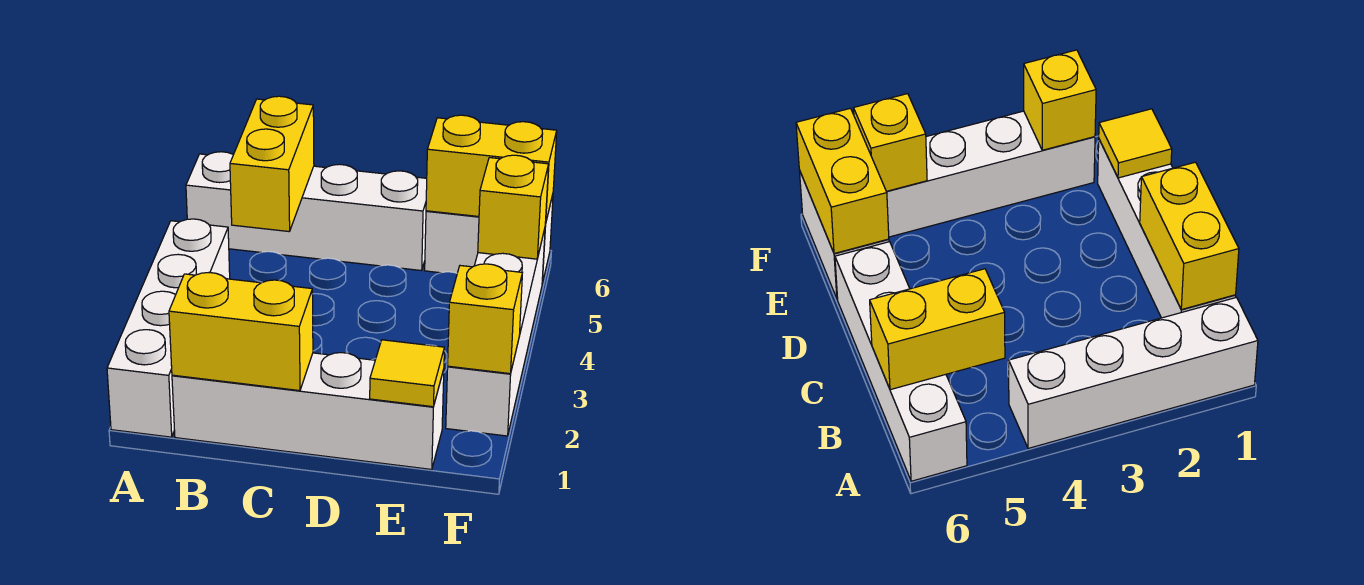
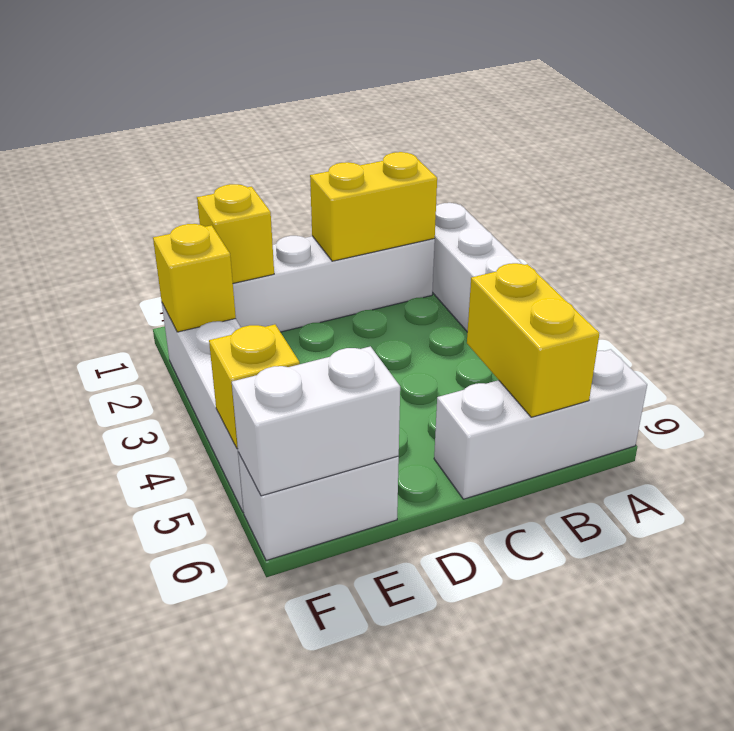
white brick A6:D6 level 1 -> white brick A6:C6 level 1
yellow tile E1 level 2 -> yellow brick E1 level 2
yellow brick E6:F6 level 2 -> white brick E6:F6 level 2

